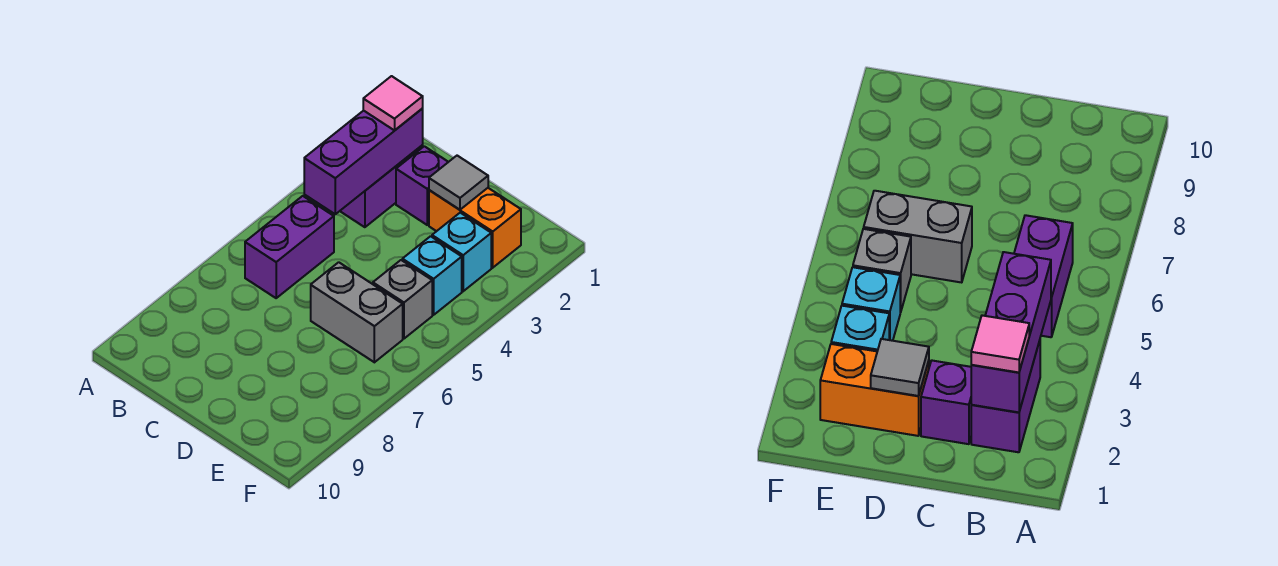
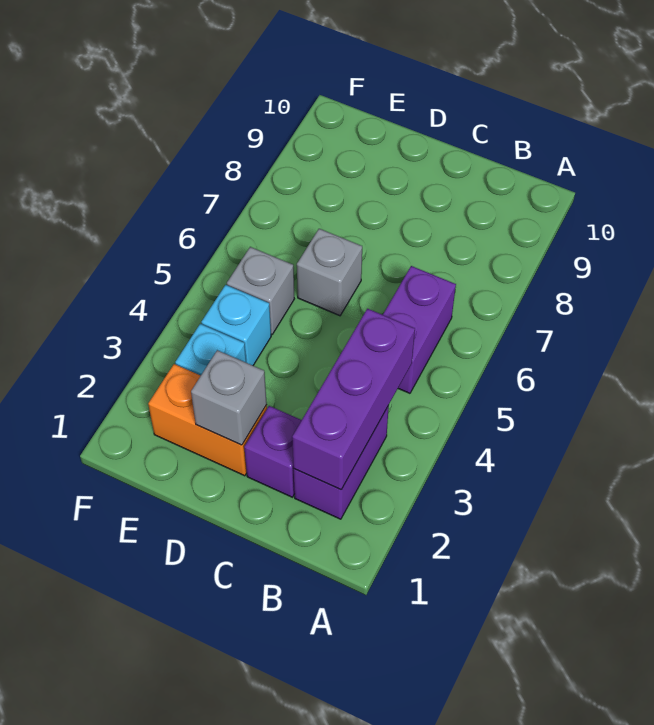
pink tile B2 level 3 -> none
grey tile D2 level 2 -> grey brick D2 level 2
grey brick D6:E6 level 1 -> grey brick D6 level 1

